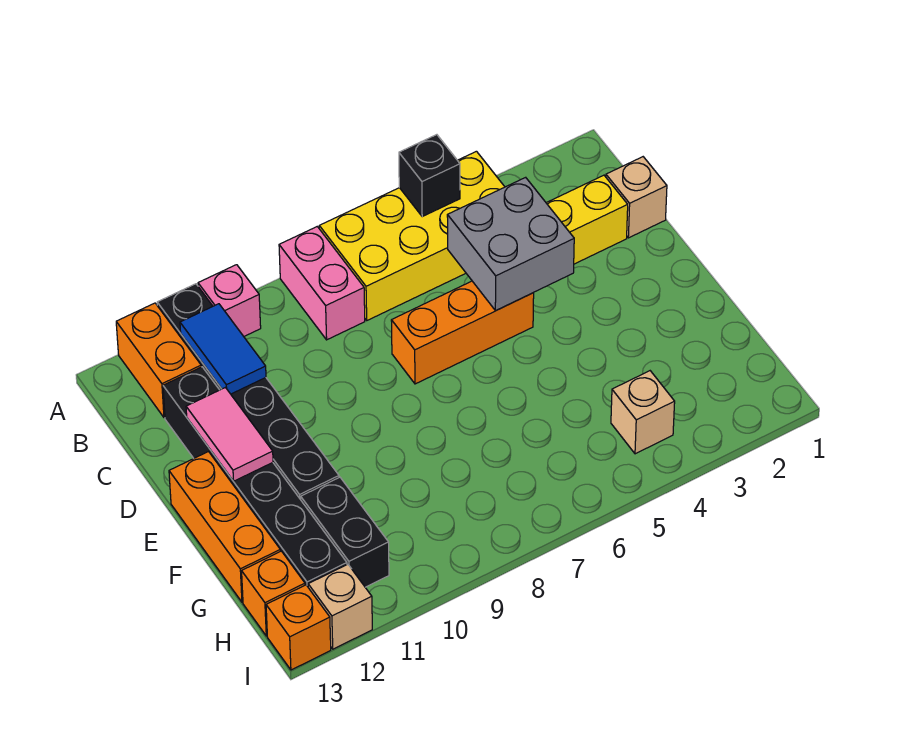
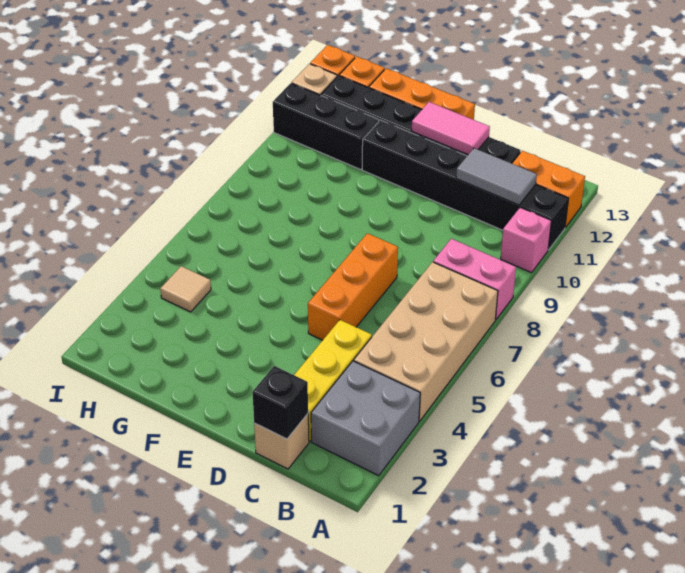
yellow brick A4:B7 level 1 -> tan brick A4:B7 level 1
black brick A5 level 2 -> black brick C1 level 2
blue tile B11:C11 level 2 -> grey tile B11:C11 level 2
grey brick C4:D5 level 2 -> grey brick A2:B3 level 1
black brick G11:H11 level 1 -> black brick G11:I11 level 1
tan brick H4 level 1 -> tan tile H4 level 1

